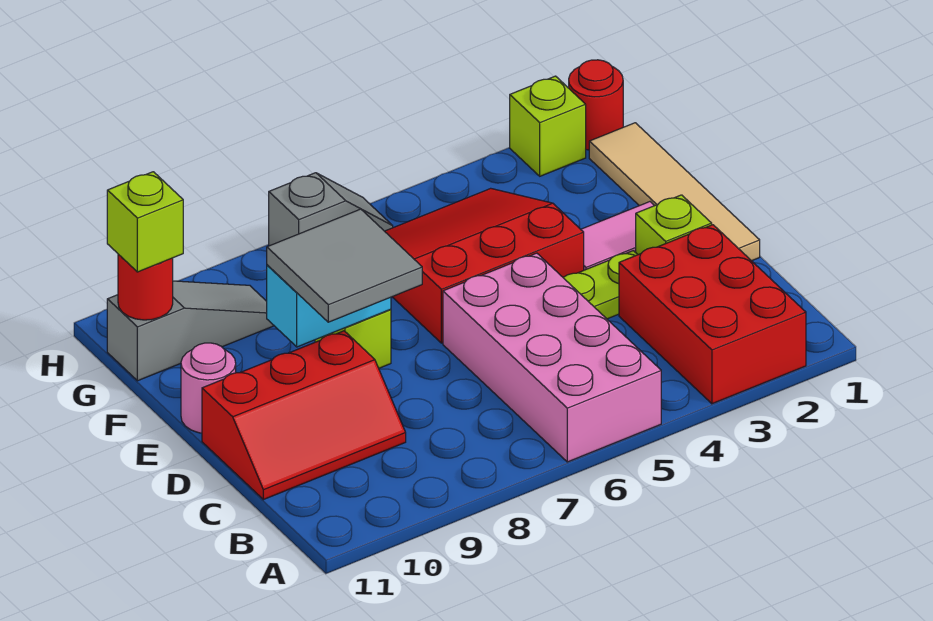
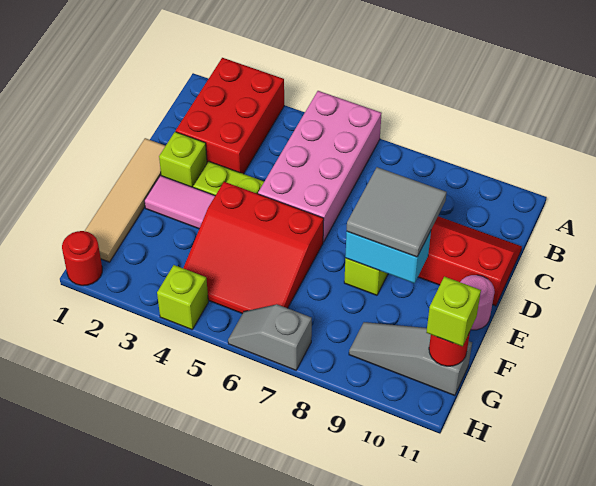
lime brick H2 level 1 -> lime brick H4 level 1

